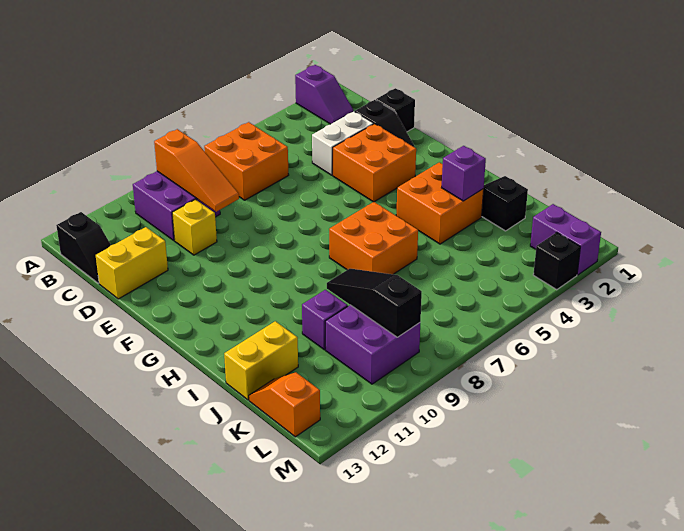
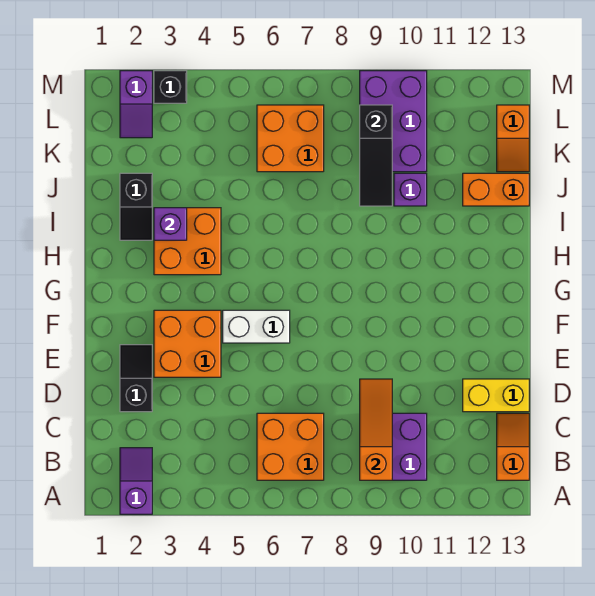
black slope B13:C13 level 1 top B -> orange slope B13:C13 level 1 top B
black brick D1 level 1 -> none
white brick D3:D4 level 1 -> white brick F5:F6 level 1
yellow brick D10 level 1 -> none
orange brick H6:I7 level 1 -> orange brick K6:L7 level 1
yellow brick J12:J13 level 1 -> orange brick J12:J13 level 1
purple brick K9:L10 level 1 -> purple brick K9:M10 level 1
purple brick L2:M2 level 1 -> purple slope L2:M2 level 1 top M

